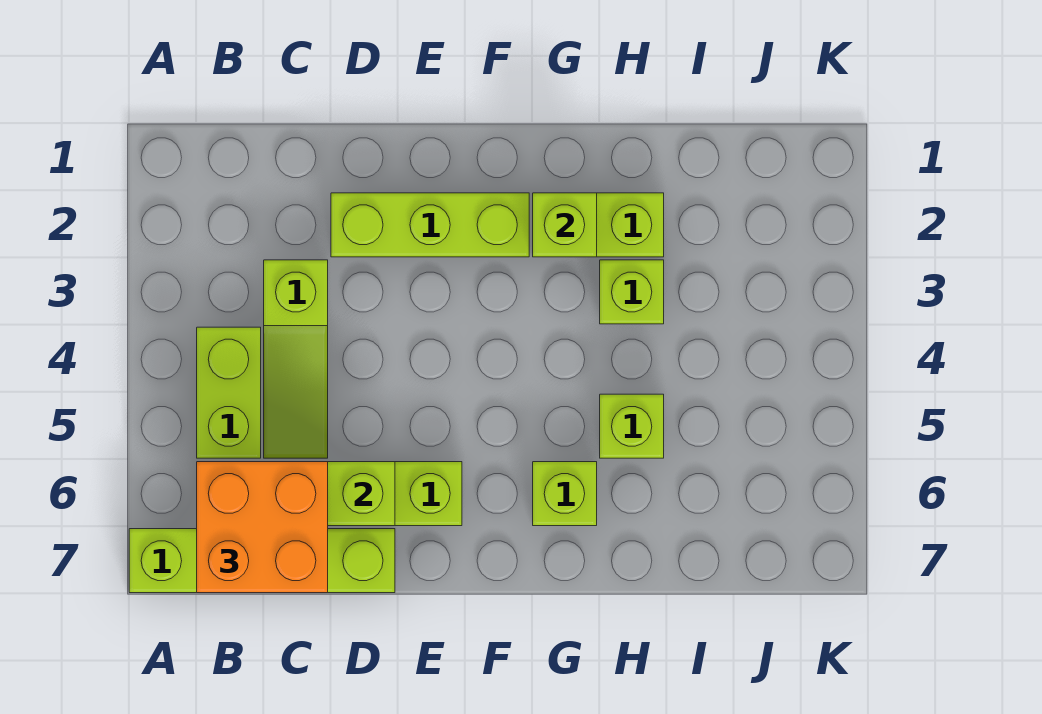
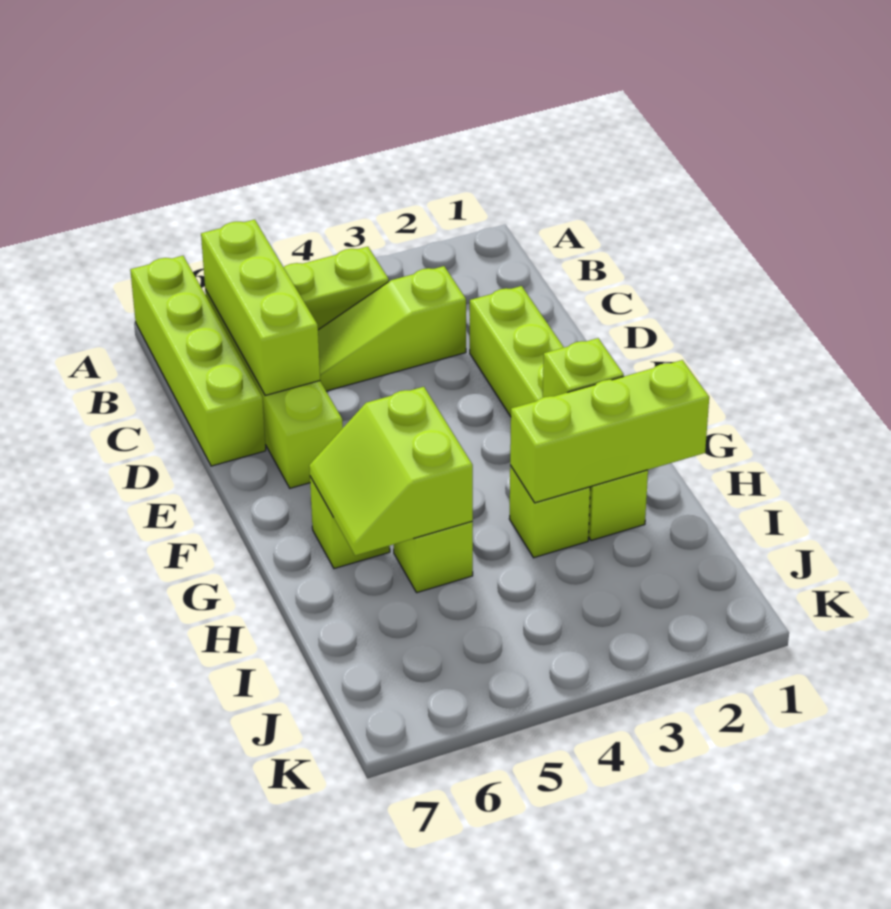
orange brick B6:C7 level 3 -> none
none -> lime slope G5:H6 level 2 top 5
none -> lime brick H1:H3 level 2

